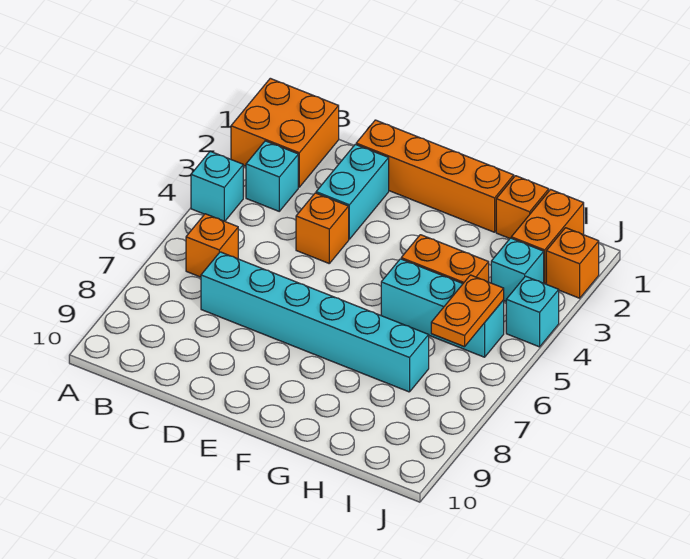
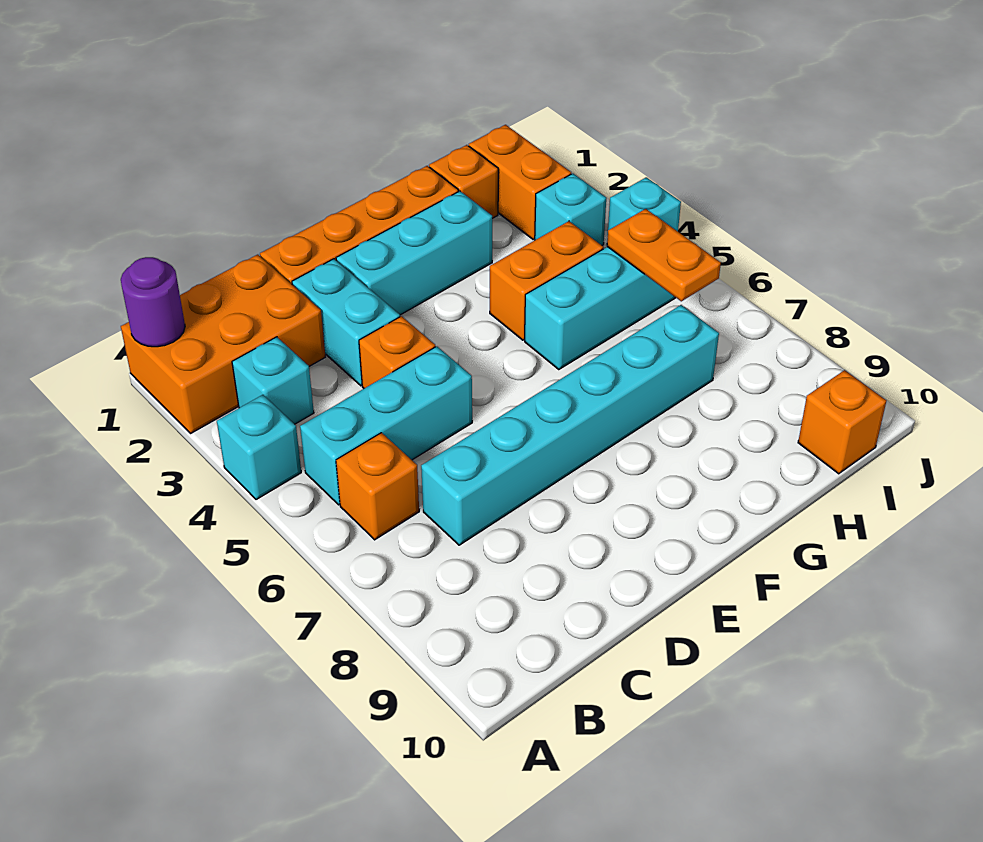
orange brick A1:B2 level 1 -> orange brick A1:C2 level 1
none -> purple round brick A1 level 2
none -> cyan brick B5:D5 level 1
none -> cyan brick E2:G2 level 1
orange brick J2 level 1 -> orange brick I10 level 1

